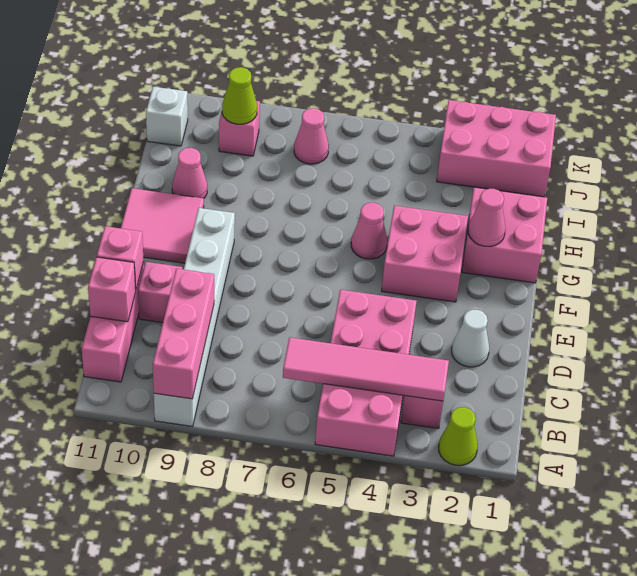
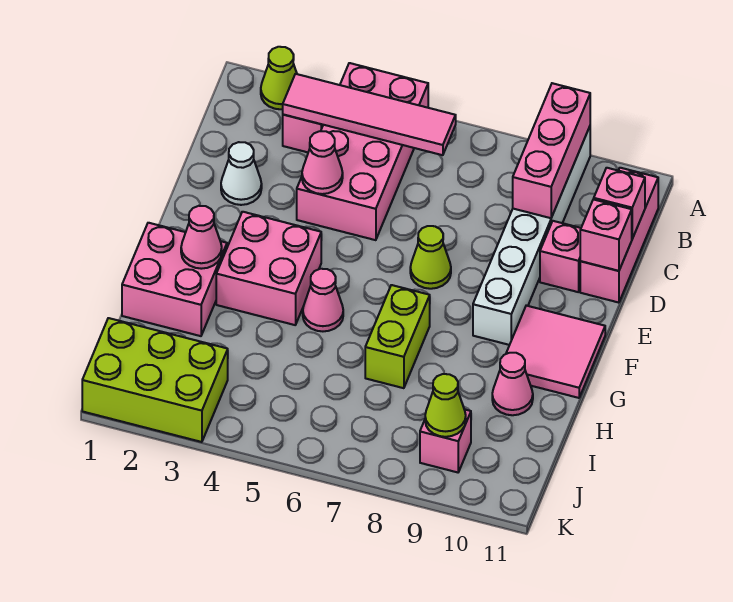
none -> lime cone E7 level 1
none -> lime brick G7:H7 level 1
pink brick J1:K3 level 1 -> lime brick J1:K3 level 1
pink cone J7 level 1 -> pink cone D4 level 2
white brick J11 level 1 -> none

